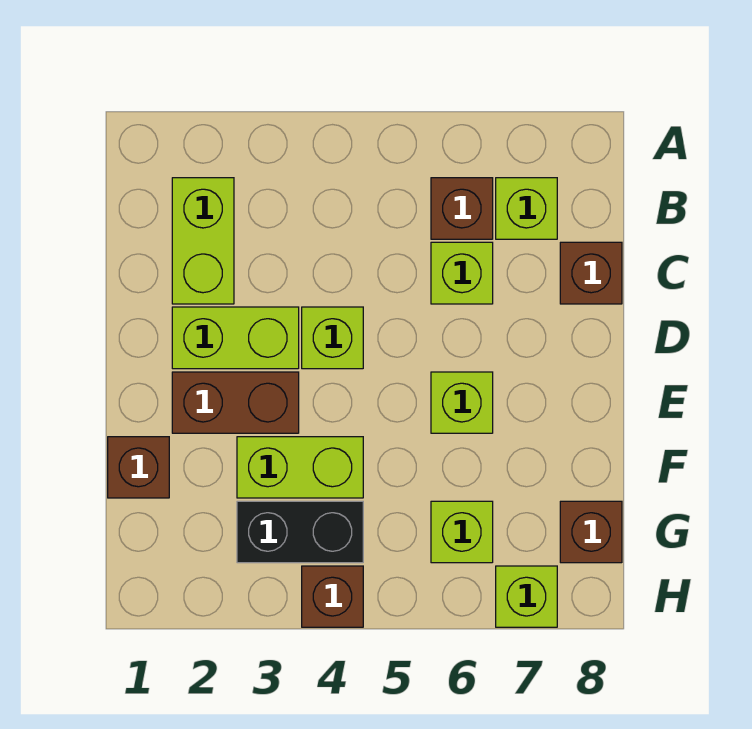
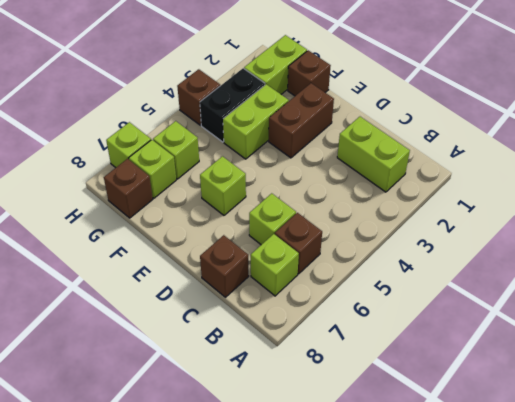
lime brick D2:D3 level 1 -> lime brick G1:G2 level 1
lime brick D4 level 1 -> lime brick G7 level 1

